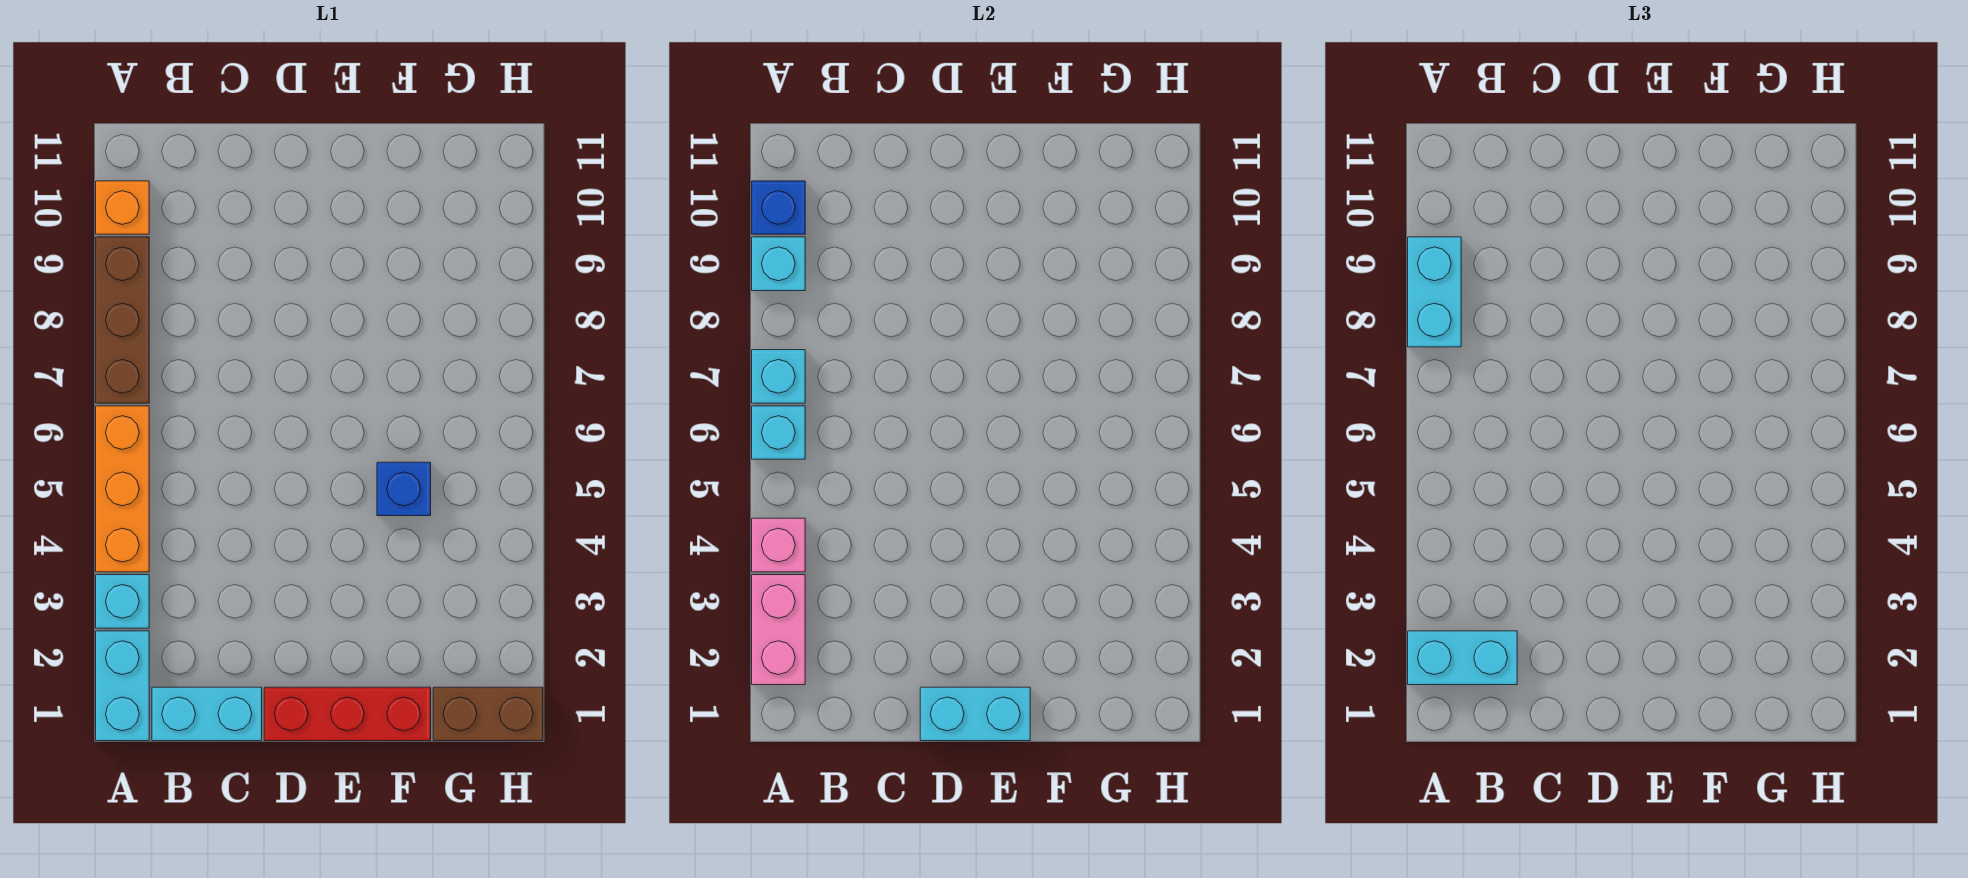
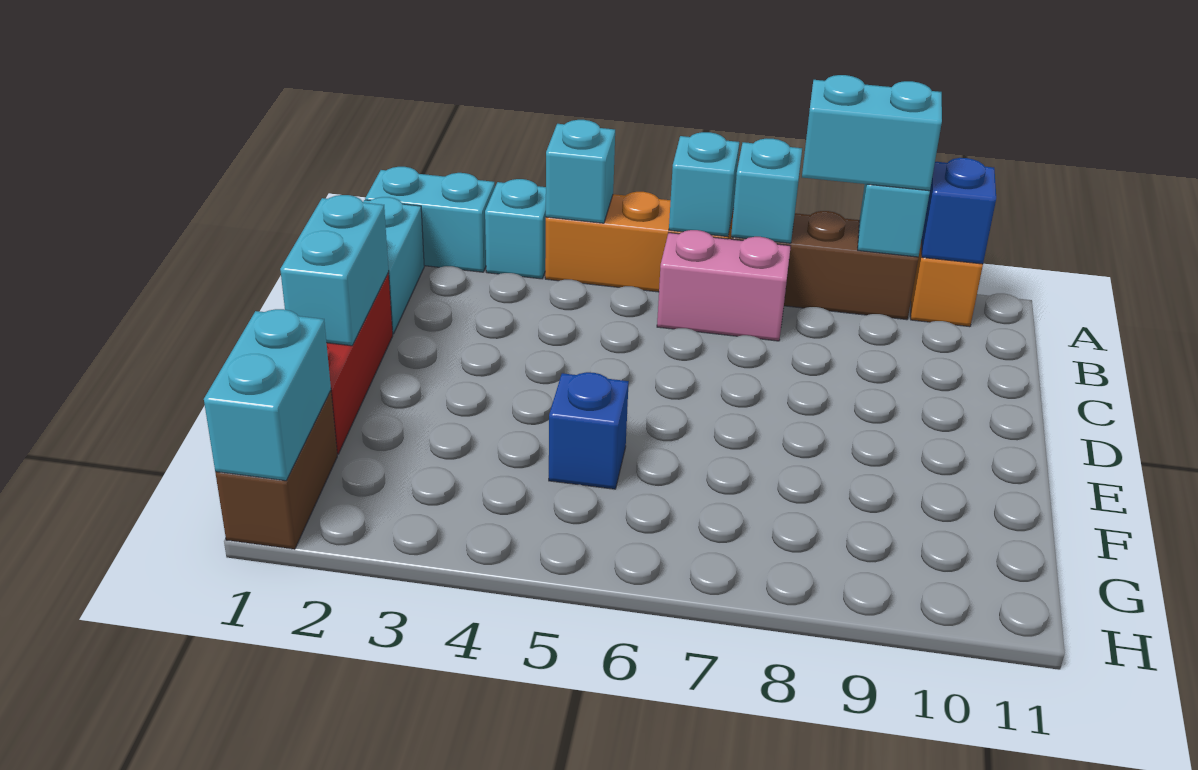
pink brick A2:A3 level 2 -> pink brick B6:B7 level 1
cyan brick A2:B2 level 3 -> cyan brick G1:H1 level 2
pink brick A4 level 2 -> cyan brick A4 level 2

